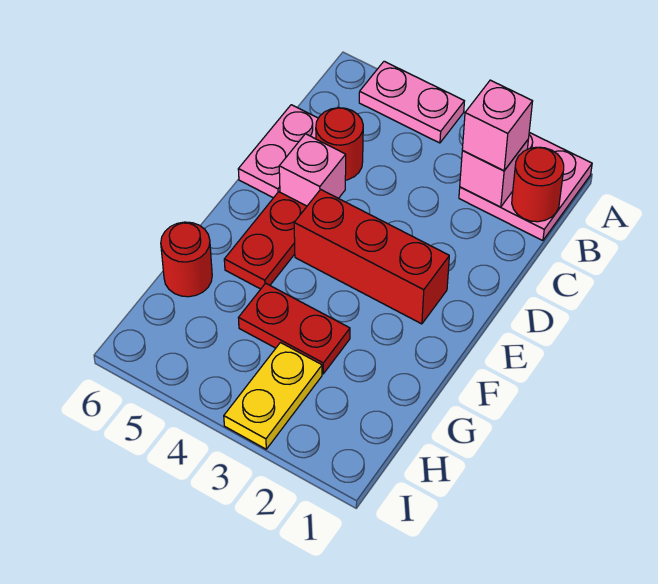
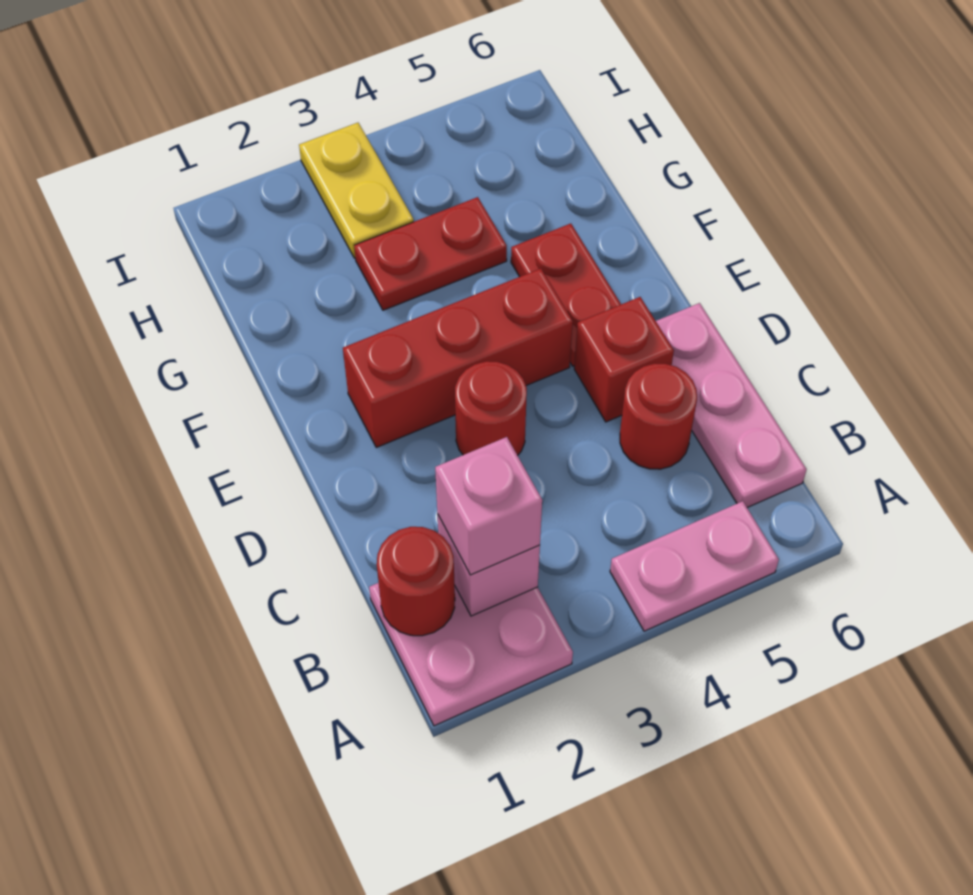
pink plate C6:D6 level 1 -> pink plate B6:D6 level 1
pink brick D5 level 1 -> red brick D5 level 1
red round brick G6 level 1 -> red round brick D3 level 1

